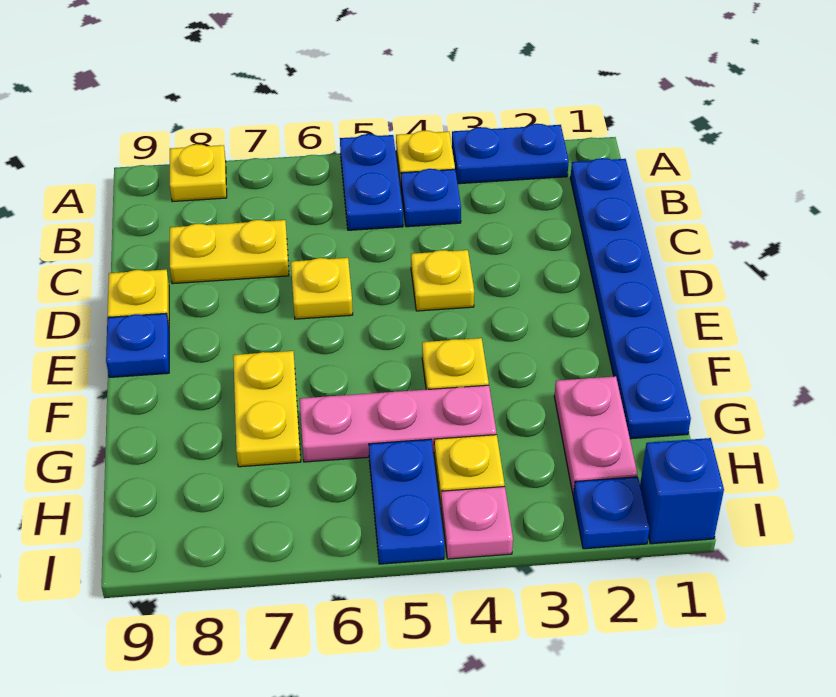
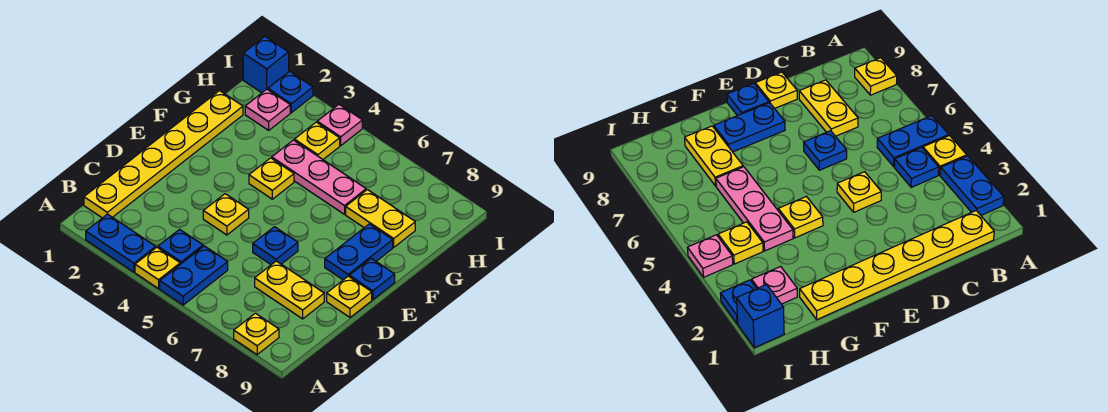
blue plate B1:G1 level 1 -> yellow plate B1:G1 level 1
yellow plate D6 level 1 -> blue plate D6 level 1
yellow plate F7:G7 level 1 -> yellow plate G7:G8 level 1
pink plate G2:H2 level 1 -> pink plate H2 level 1
blue plate H5:I5 level 1 -> blue plate E8:F8 level 1

